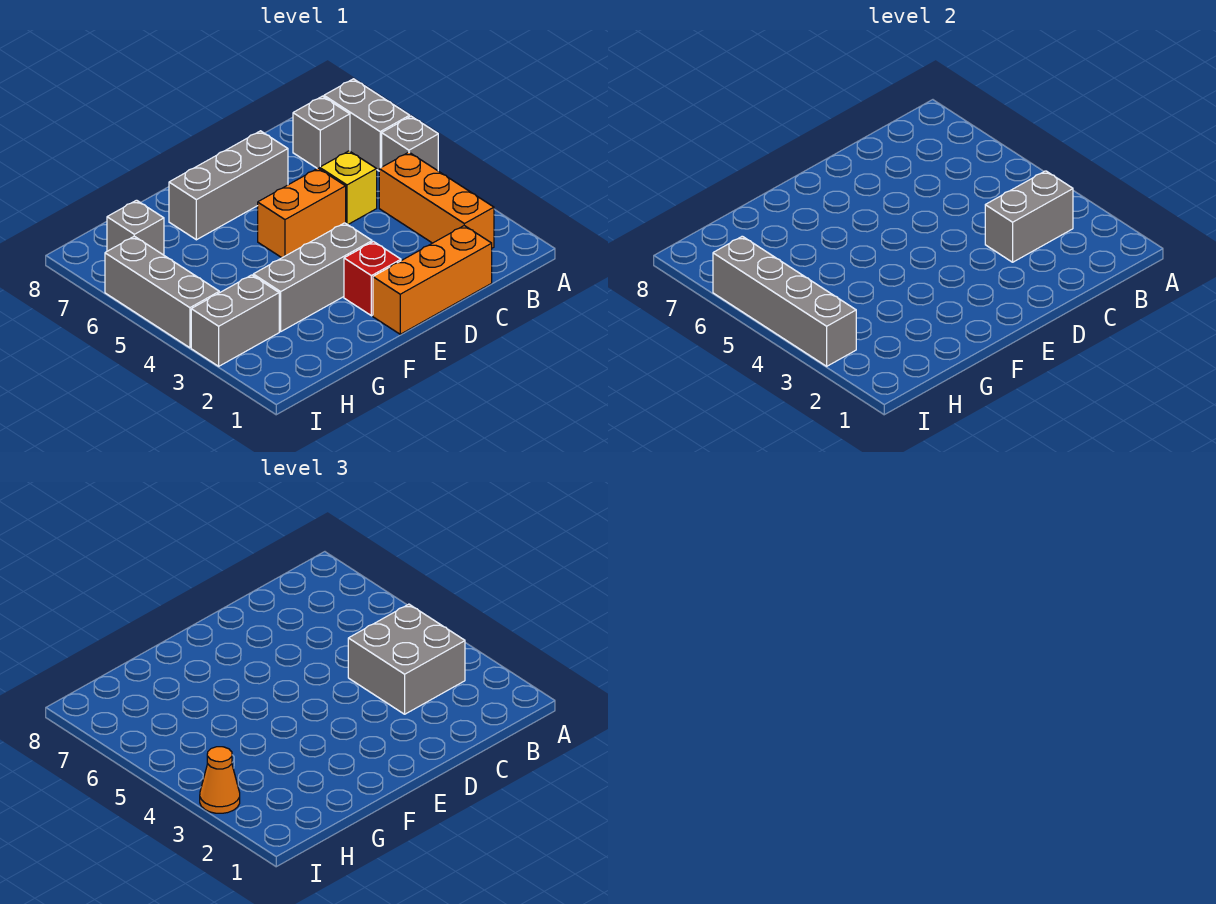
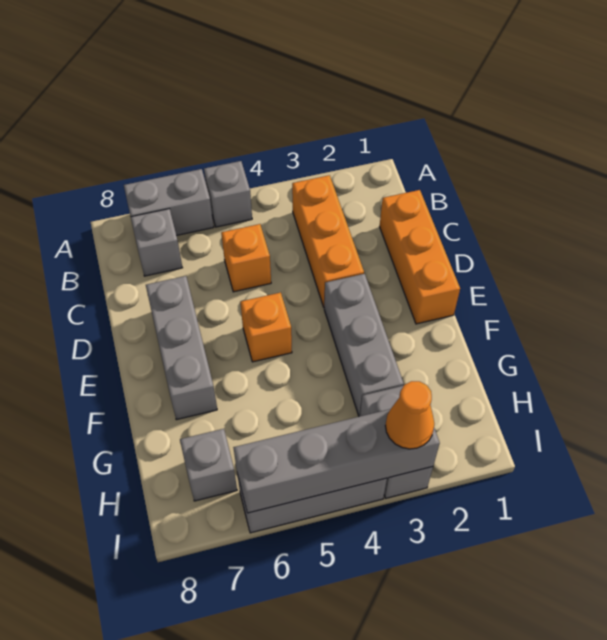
orange brick B2:B4 level 1 -> orange brick B3:D3 level 1
grey brick B3:C3 level 2 -> none
grey brick B3:C4 level 3 -> none
yellow brick C5 level 1 -> orange brick C5 level 1
orange brick D5:E5 level 1 -> orange brick E5 level 1
red brick E2 level 1 -> none

